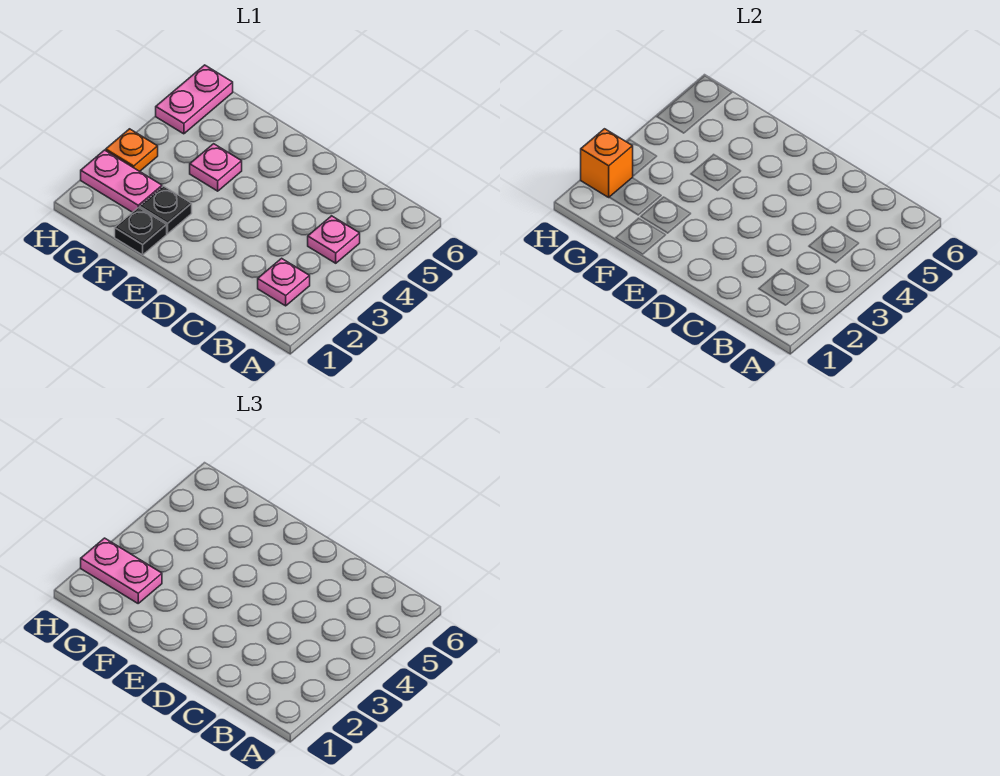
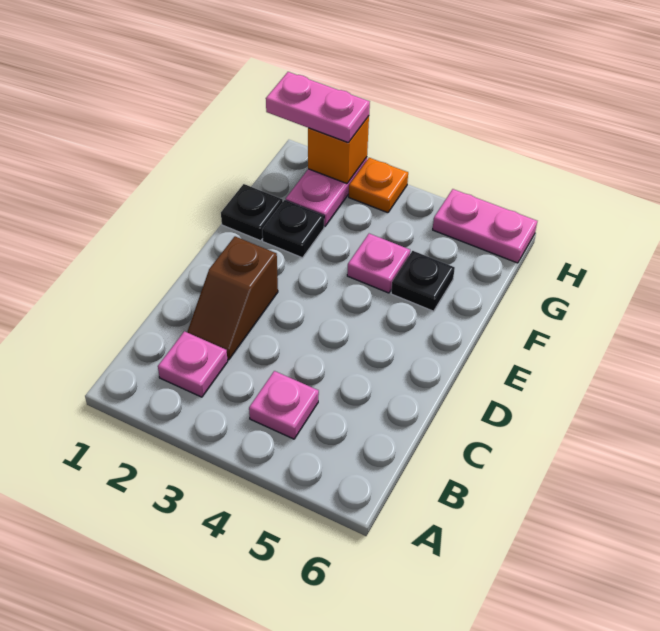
none -> brown slope C2:D2 level 1 top D
none -> black plate F5 level 1
pink plate G2:H2 level 3 -> pink plate H1:H2 level 3

